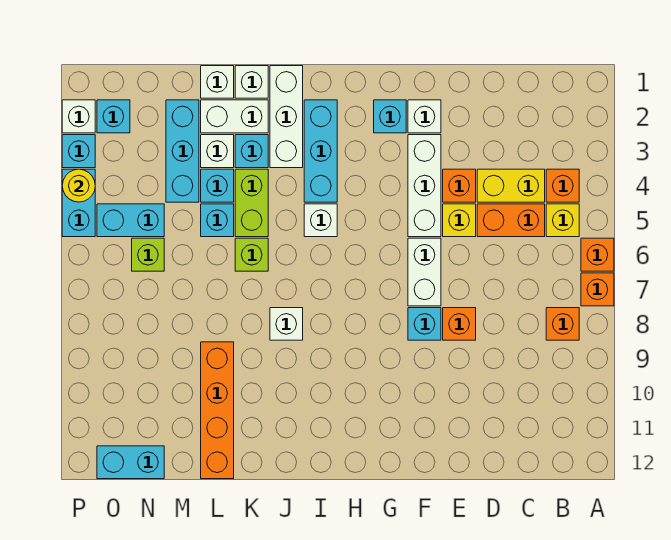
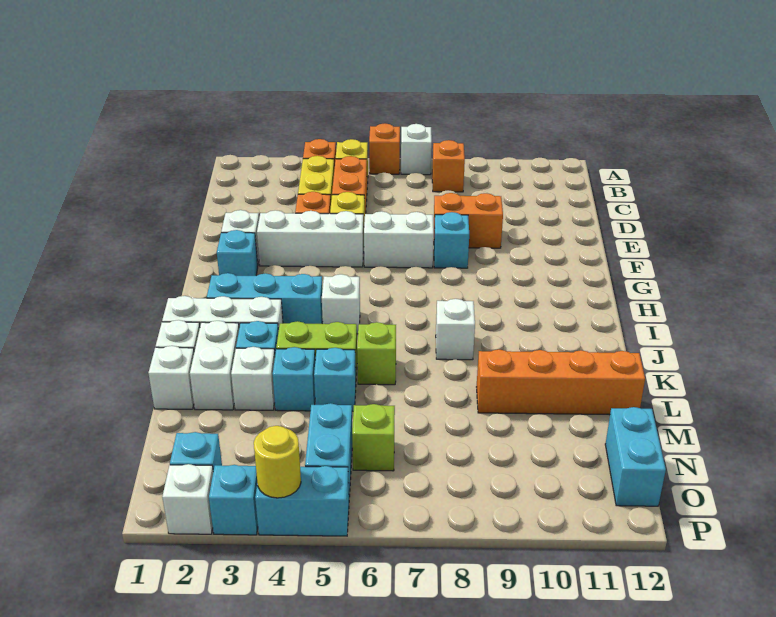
orange brick A7 level 1 -> white brick A7 level 1
orange brick E8 level 1 -> orange brick E8:E9 level 1
cyan brick M2:M4 level 1 -> none

